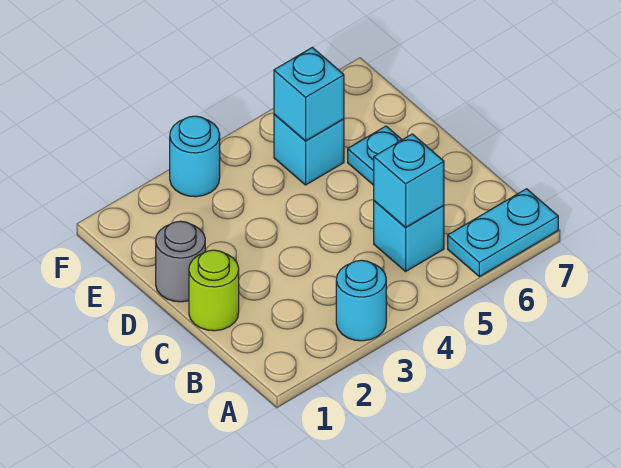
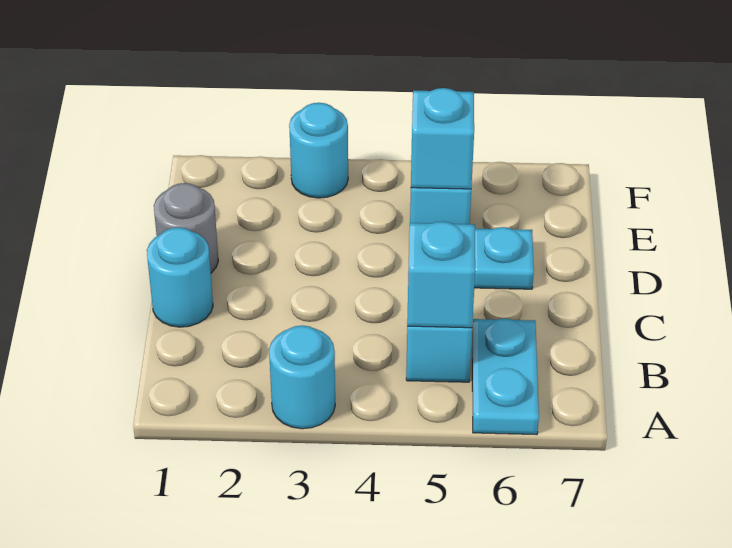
cyan plate A6:A7 level 1 -> cyan plate A6:B6 level 1
lime round brick C1 level 1 -> cyan round brick C1 level 1

